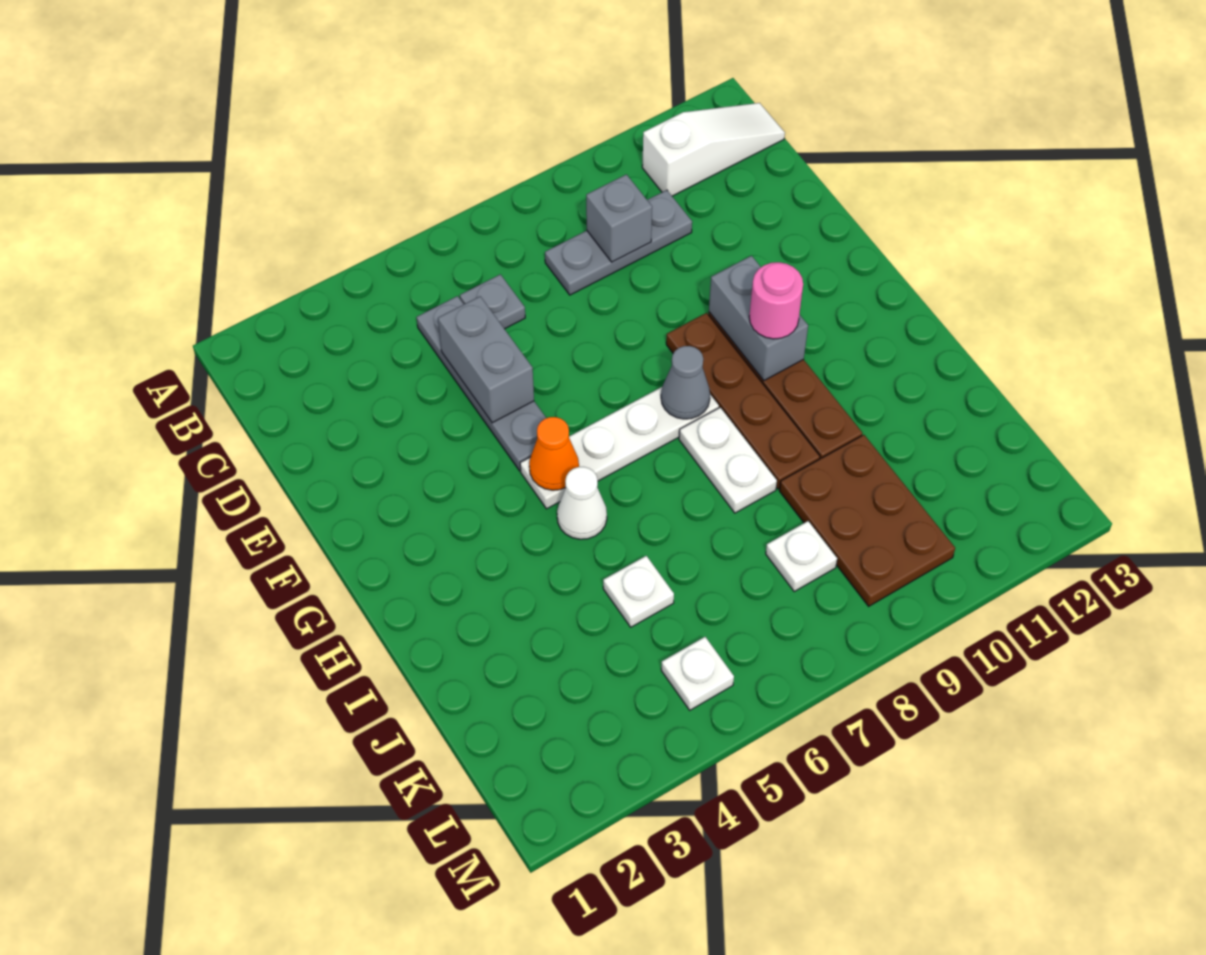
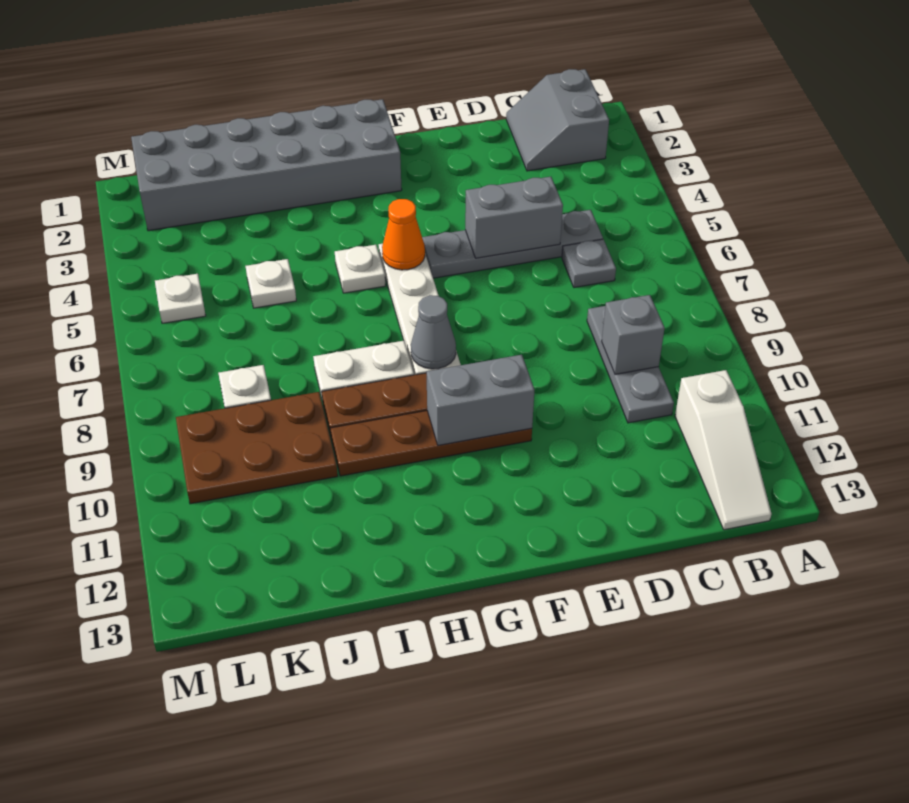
none -> grey slope B1:C2 level 1 top B
none -> grey brick G1:L2 level 1
pink round brick G10 level 3 -> none
white cone H5 level 1 -> white plate H5 level 1

